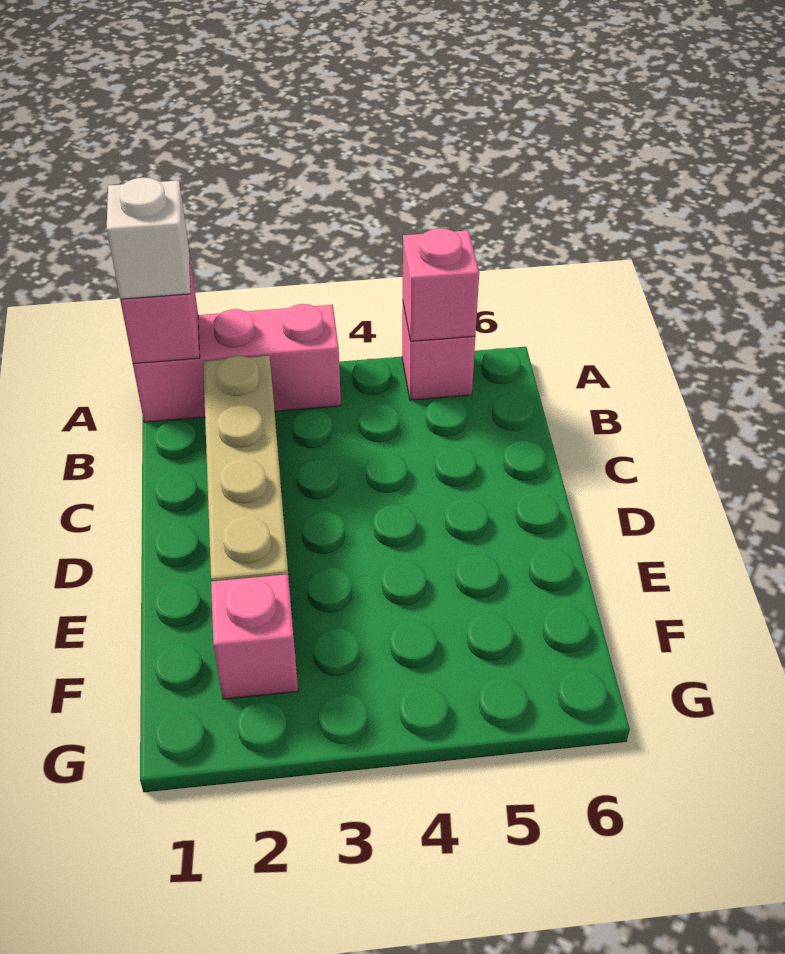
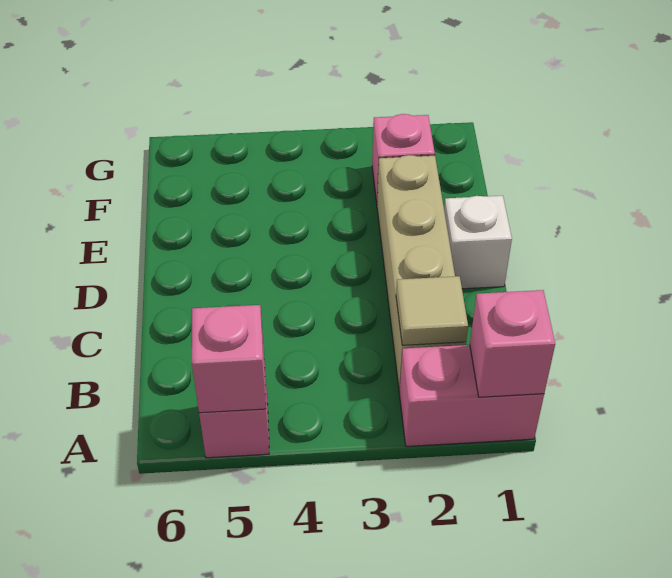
pink brick A1:A3 level 1 -> pink brick A1:A2 level 1
white brick A1 level 3 -> white brick D1 level 1
none -> tan tile B2 level 2

